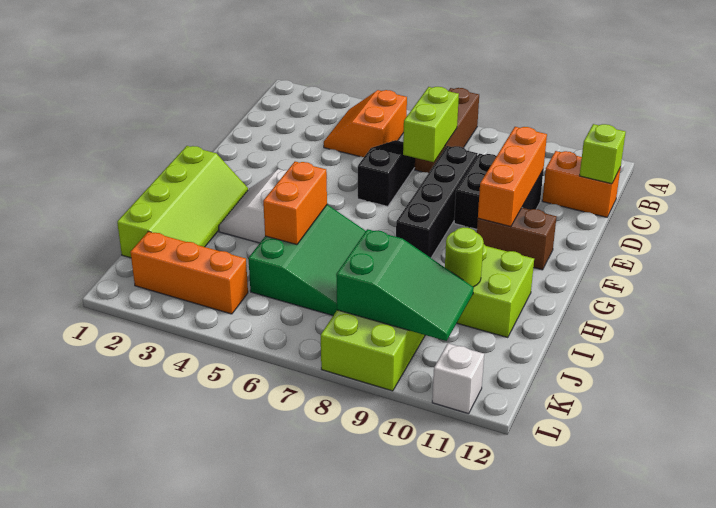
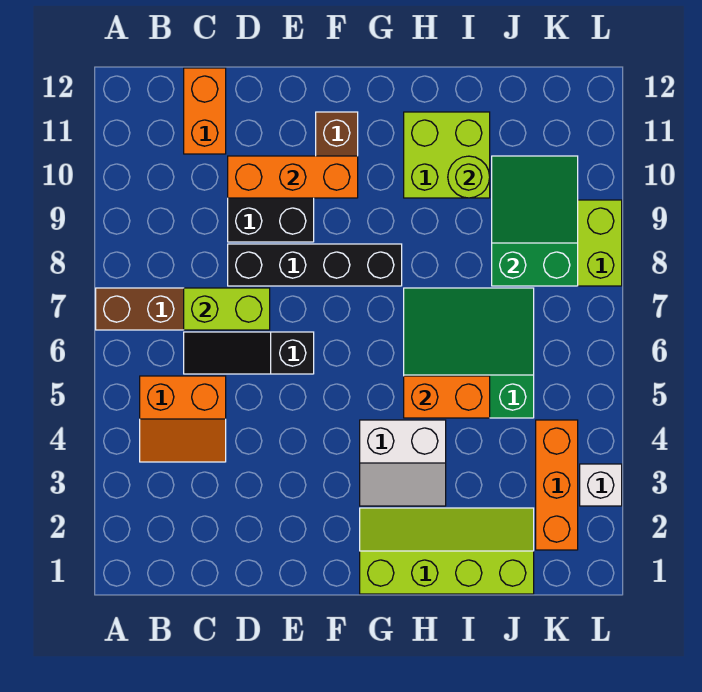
lime brick C12 level 2 -> none
white brick L11 level 1 -> white brick L3 level 1

